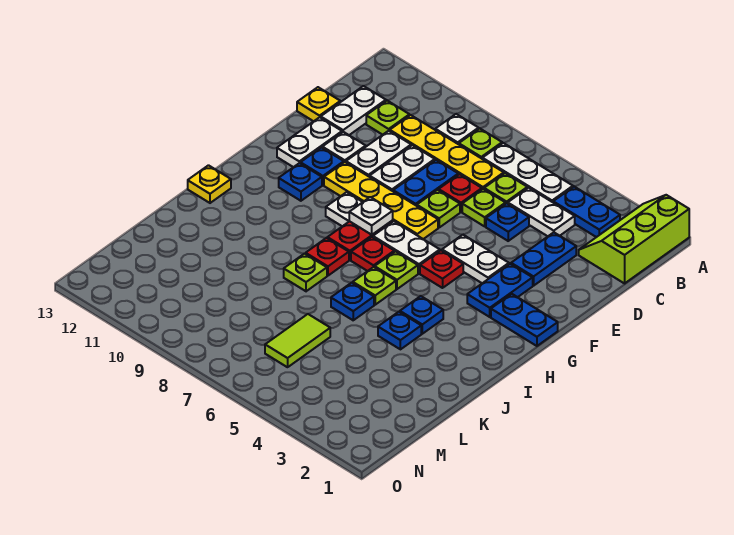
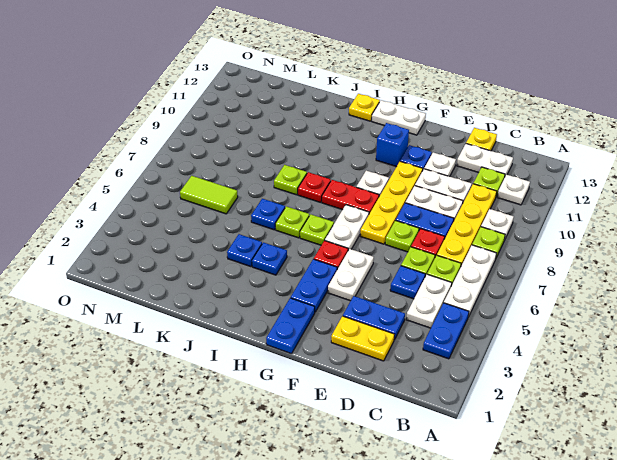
lime slope A1:C2 level 1 top 1 -> none
none -> yellow plate D2:E2 level 1
white plate E12:F12 level 1 -> white plate G13:H13 level 1
blue plate F3:G3 level 1 -> blue plate G3:G4 level 1
white plate G8 level 2 -> white plate B11 level 1
blue plate G11 level 1 -> blue brick G11 level 1
red plate H7 level 1 -> none

